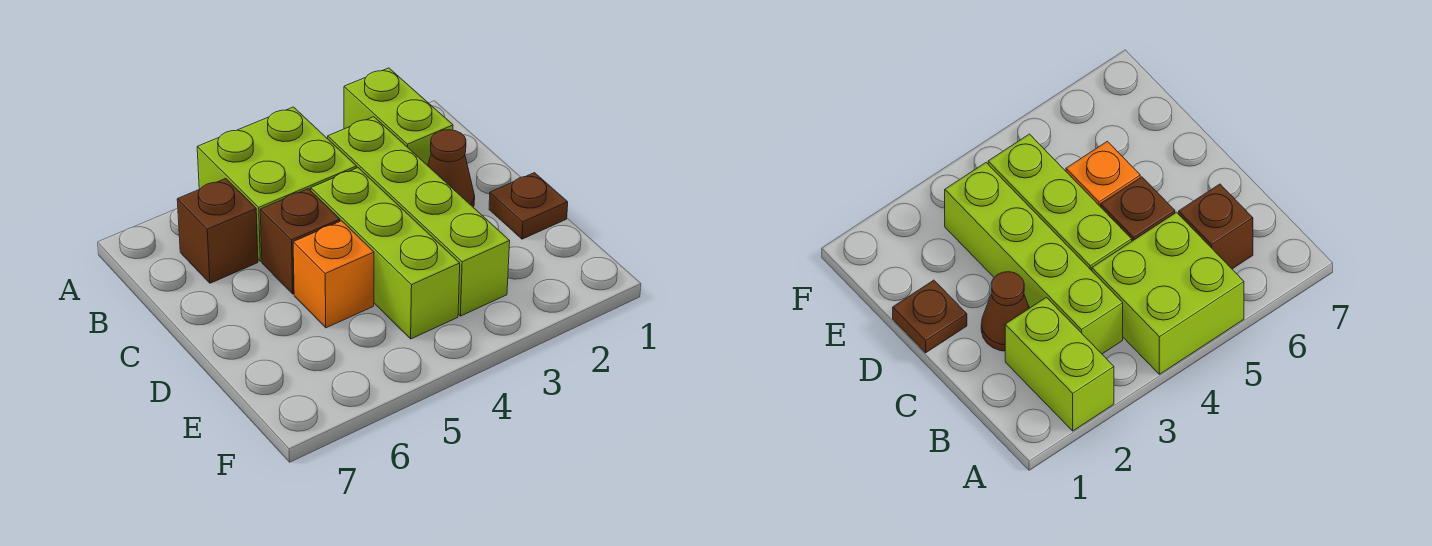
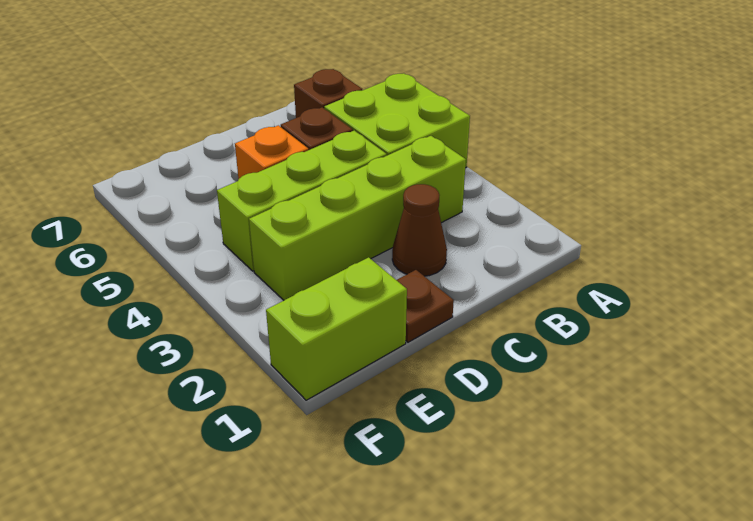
lime brick A2:B2 level 1 -> lime brick E1:F1 level 1

